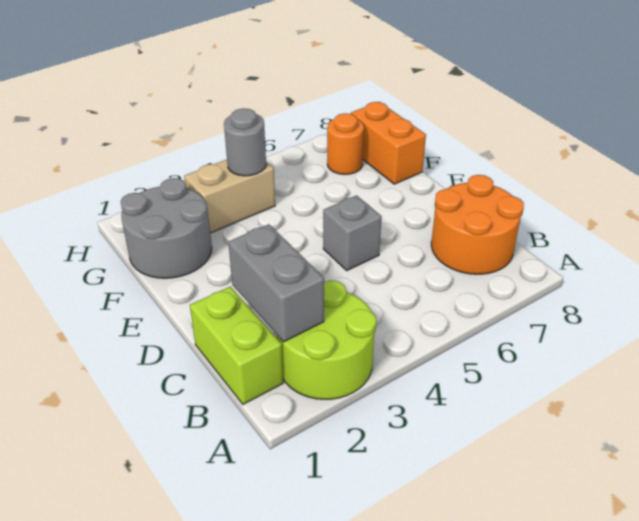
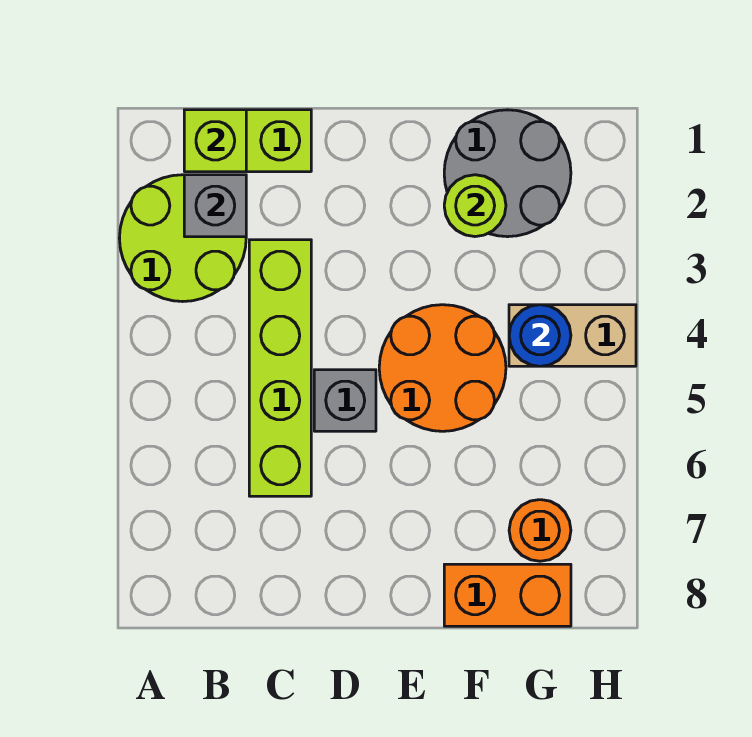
none -> lime brick B1 level 2
grey brick B2:C2 level 2 -> grey brick B2 level 2
orange round brick B7:C8 level 1 -> orange round brick E4:F5 level 1
none -> lime brick C3:C6 level 1
none -> lime round brick F2 level 2
tan brick G3:G4 level 1 -> tan brick G4:H4 level 1
grey round brick G4 level 2 -> blue round brick G4 level 2

